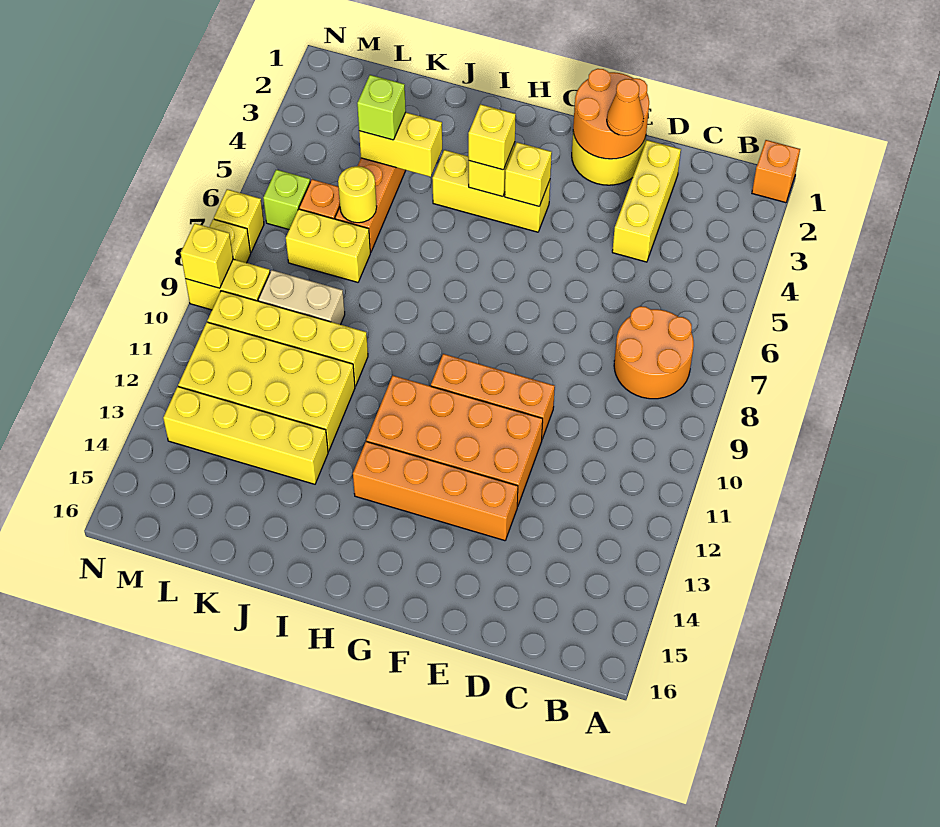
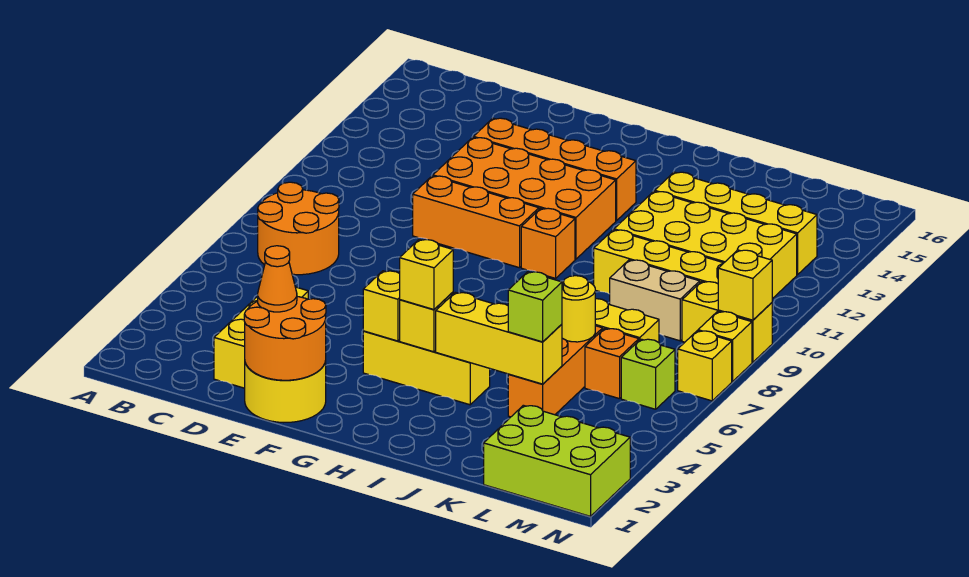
orange brick A1 level 1 -> orange brick H10 level 1
yellow brick J4:K4 level 2 -> yellow brick I4:K4 level 2
none -> lime brick L1:N2 level 1

